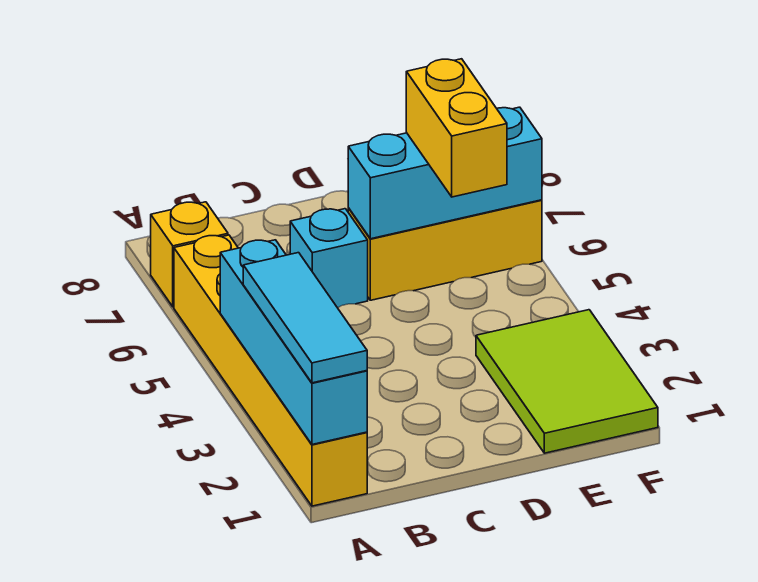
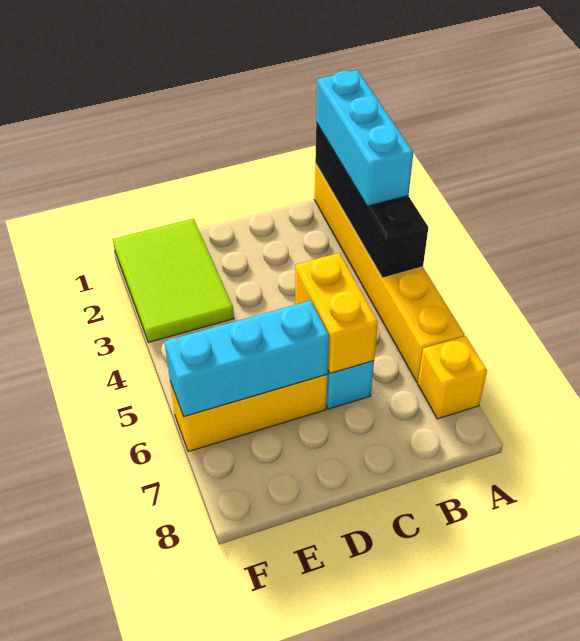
cyan brick A1:A4 level 2 -> black brick A1:A4 level 2
cyan tile A1:A3 level 3 -> cyan brick A1:A3 level 3
yellow brick E5:E6 level 3 -> yellow brick C5:C6 level 2

